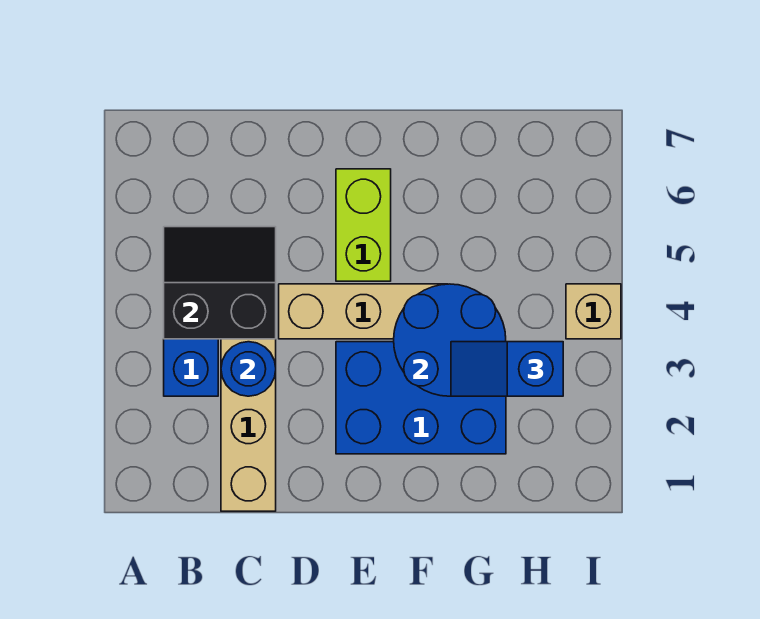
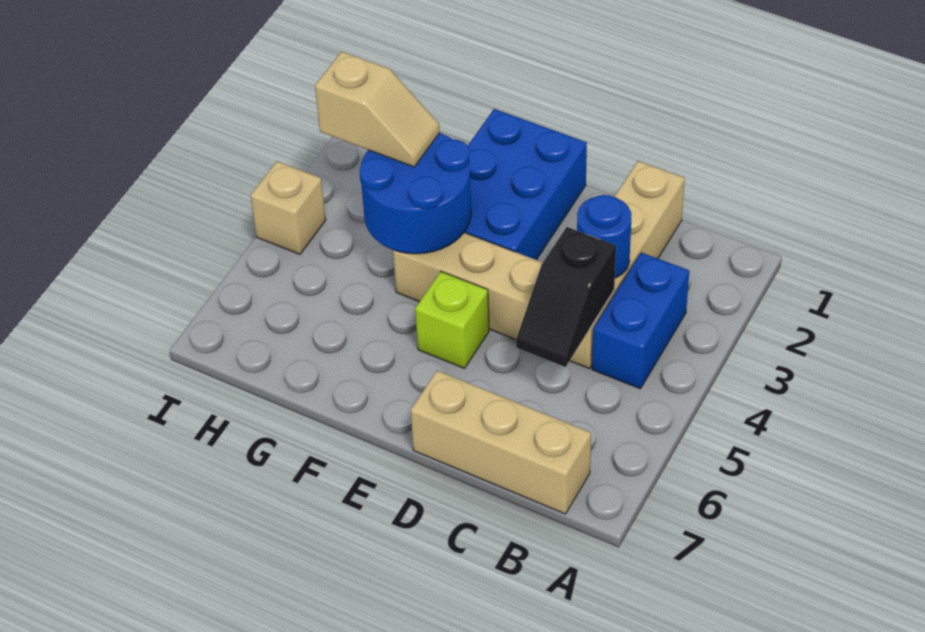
black slope B4:C5 level 2 top 4 -> black slope C4:C5 level 2 top 4
none -> tan brick B7:D7 level 1
blue brick E2:G3 level 1 -> blue brick E1:F3 level 1
lime brick E5:E6 level 1 -> lime brick E5 level 1
blue slope G3:H3 level 3 top H -> tan slope G3:H3 level 3 top H

